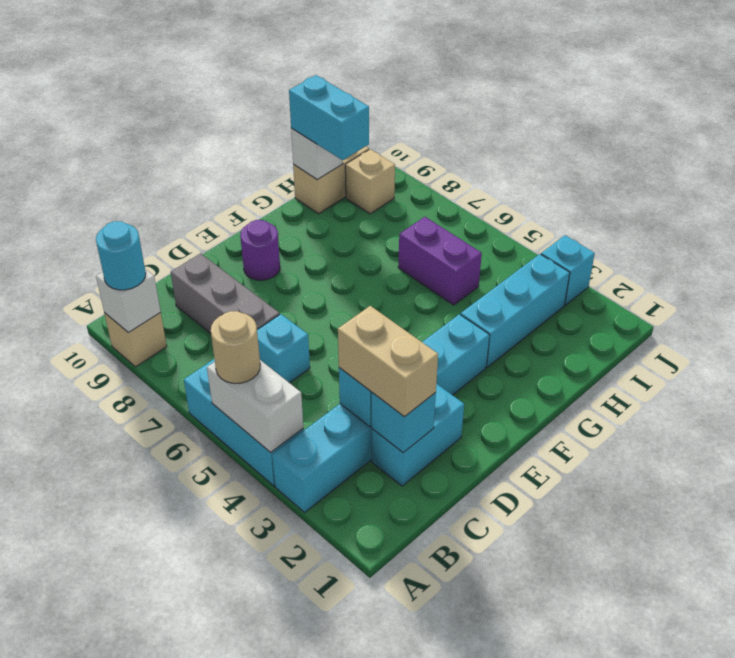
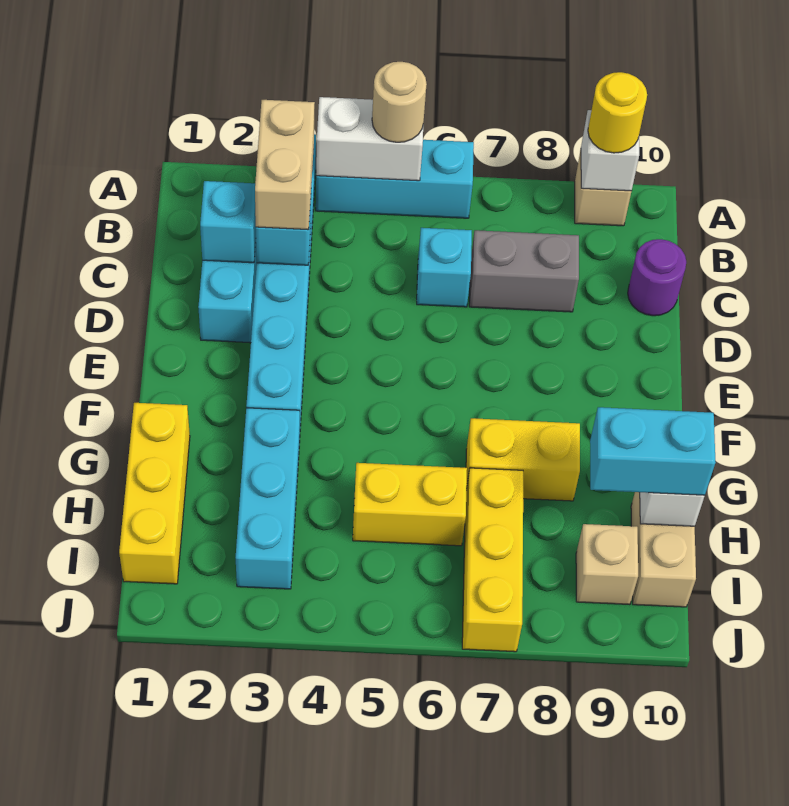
cyan round brick A9 level 3 -> yellow round brick A9 level 3
tan brick C2:C3 level 3 -> tan brick B3:C3 level 3
grey brick C7:C9 level 1 -> grey brick C7:C8 level 1
purple round brick E9 level 1 -> purple round brick C10 level 1
none -> yellow brick G1:I1 level 1
none -> yellow brick G7:G8 level 1
purple brick H5:H6 level 1 -> yellow brick H5:H6 level 1
none -> yellow brick H7:J7 level 1
cyan brick J3 level 1 -> none

